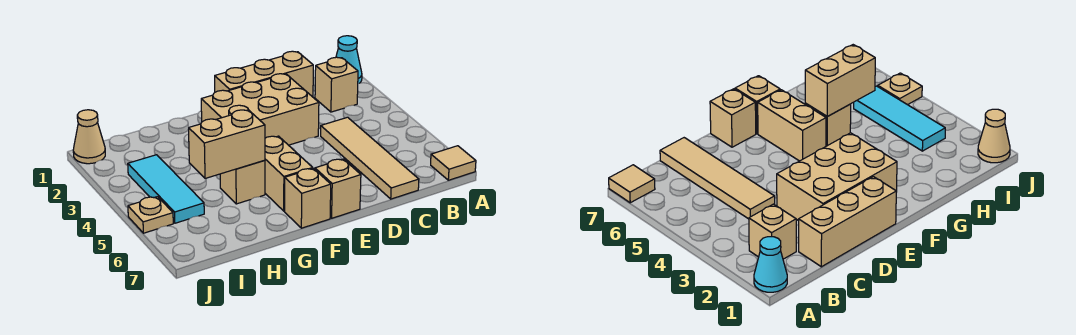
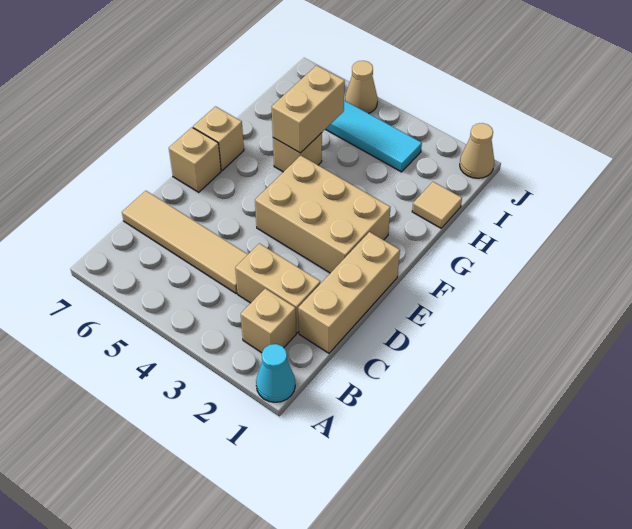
tan tile A7 level 1 -> tan tile H1 level 1
tan brick D2:F3 level 1 -> tan brick E2:F4 level 1
tan brick F5:F6 level 1 -> tan brick C2:C3 level 1
tan plate J5 level 1 -> tan cone J5 level 1

